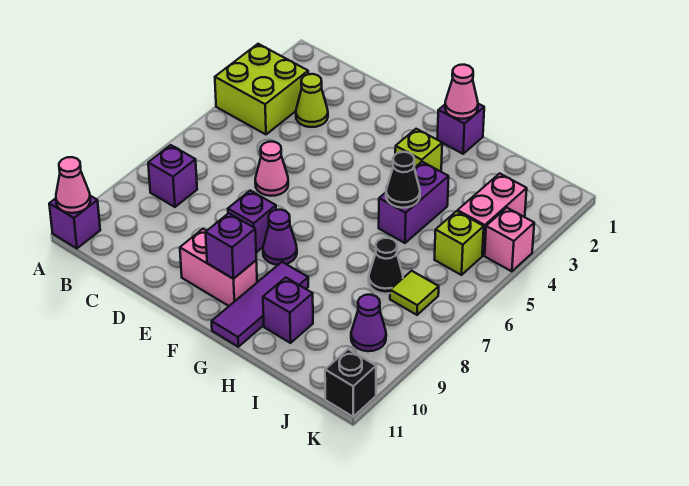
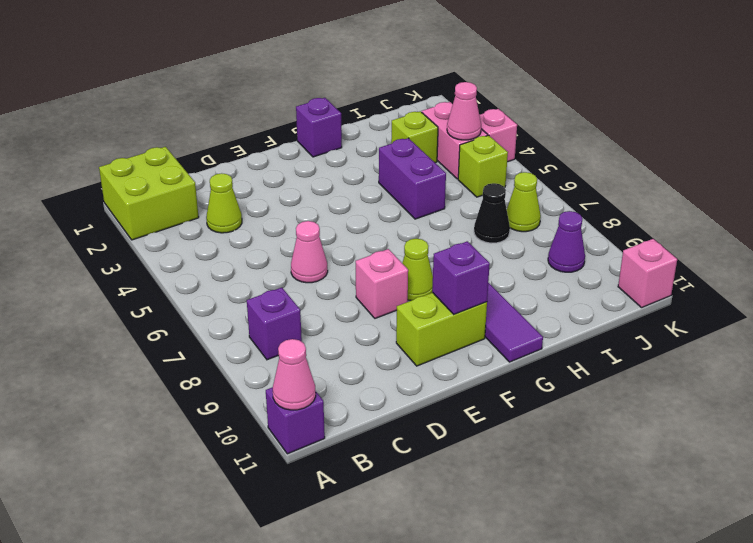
lime brick A3:B4 level 1 -> lime brick A1:B2 level 1
purple brick E8 level 1 -> pink brick E8 level 1
pink brick E10:F10 level 1 -> lime brick E10:F10 level 1
purple cone F8 level 1 -> lime cone F8 level 1
pink cone G1 level 2 -> pink cone J4 level 2
lime brick G3 level 1 -> lime brick I3 level 1
black cone H5 level 2 -> none
purple brick H10 level 1 -> none
lime tile J7 level 1 -> lime cone J7 level 1
black brick K11 level 1 -> pink brick K11 level 1

